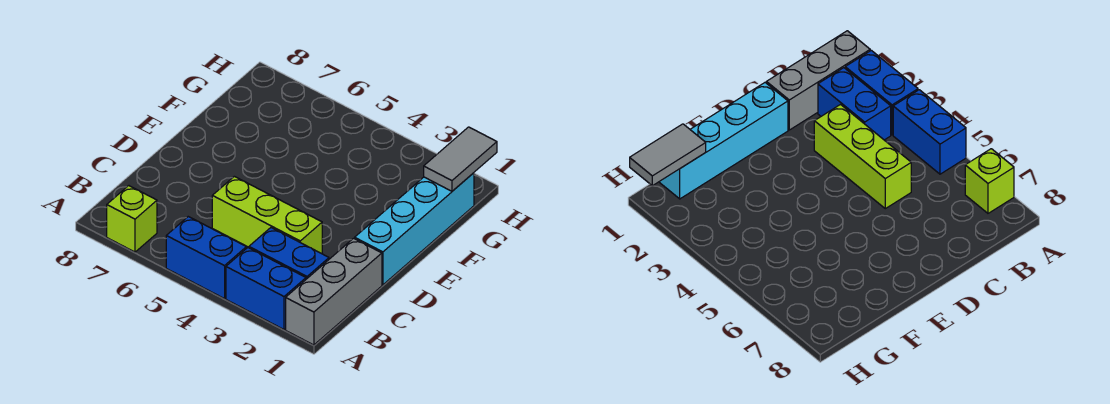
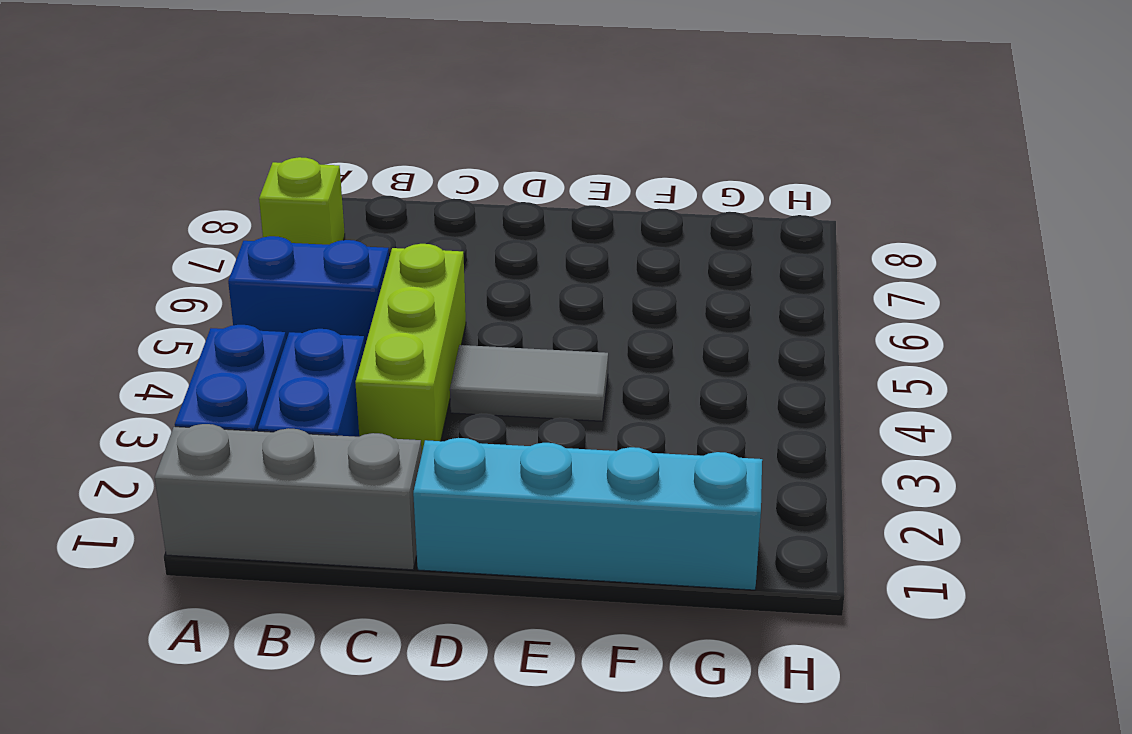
blue brick A4:A5 level 1 -> blue brick A5:B5 level 1
grey tile G1:H1 level 2 -> grey tile D4:E4 level 1

